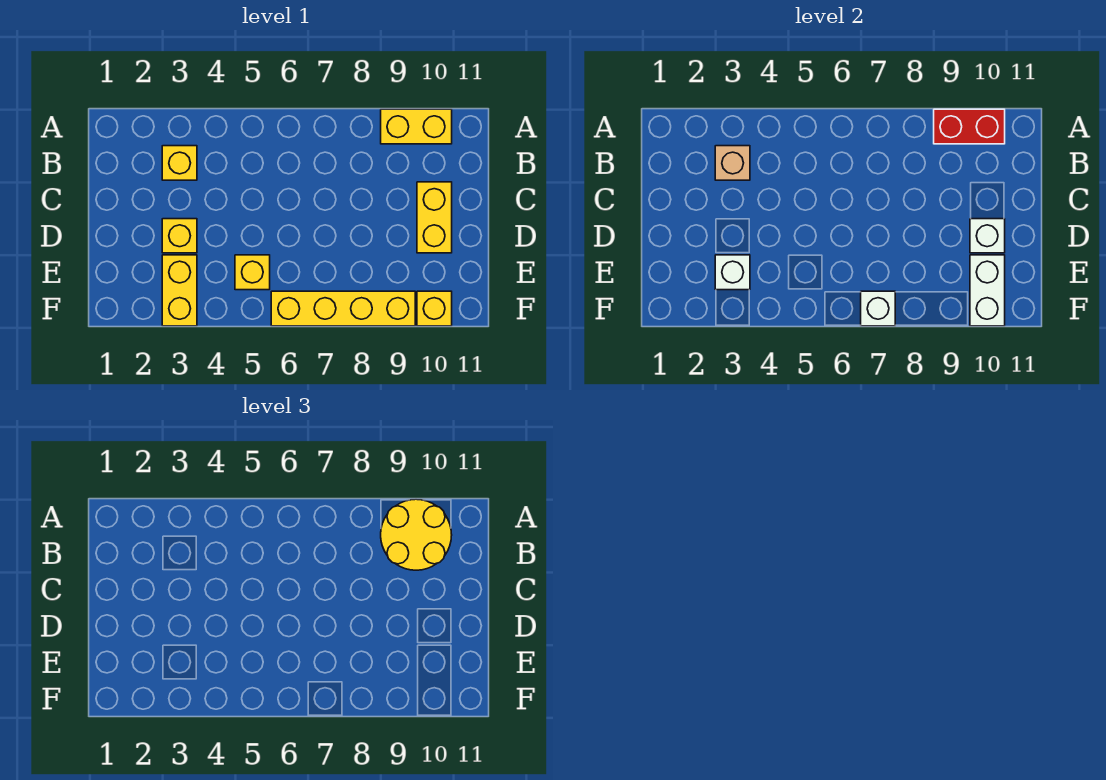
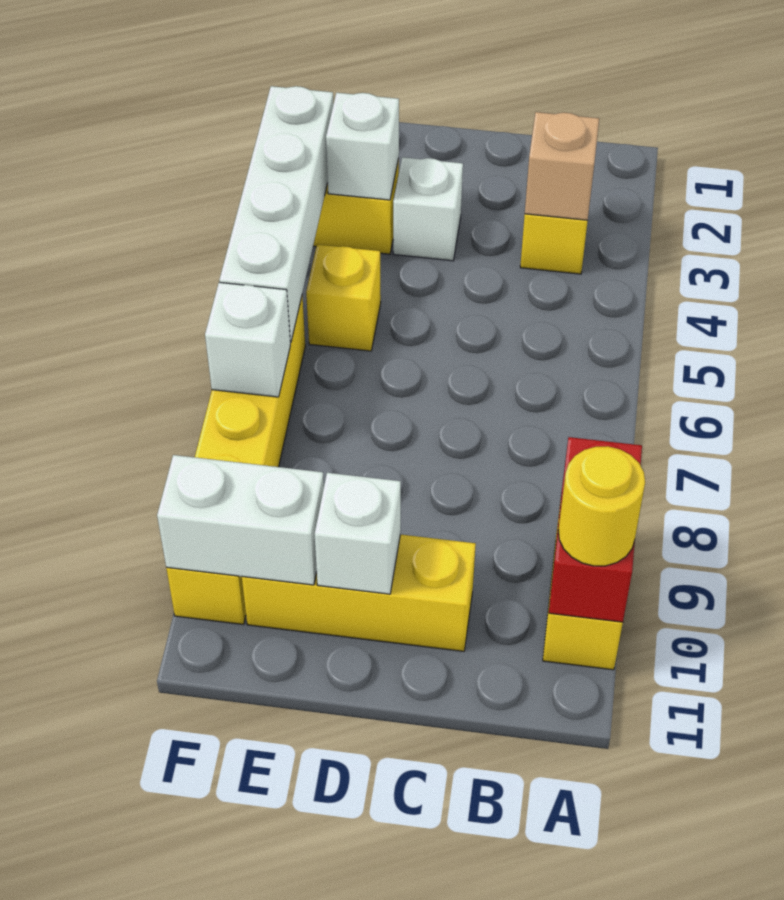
yellow round brick A9:B10 level 3 -> yellow round brick A10 level 3
yellow brick C10:D10 level 1 -> yellow brick C10:E10 level 1
yellow brick D3 level 1 -> white brick D3 level 1
none -> white brick F3:F6 level 2

